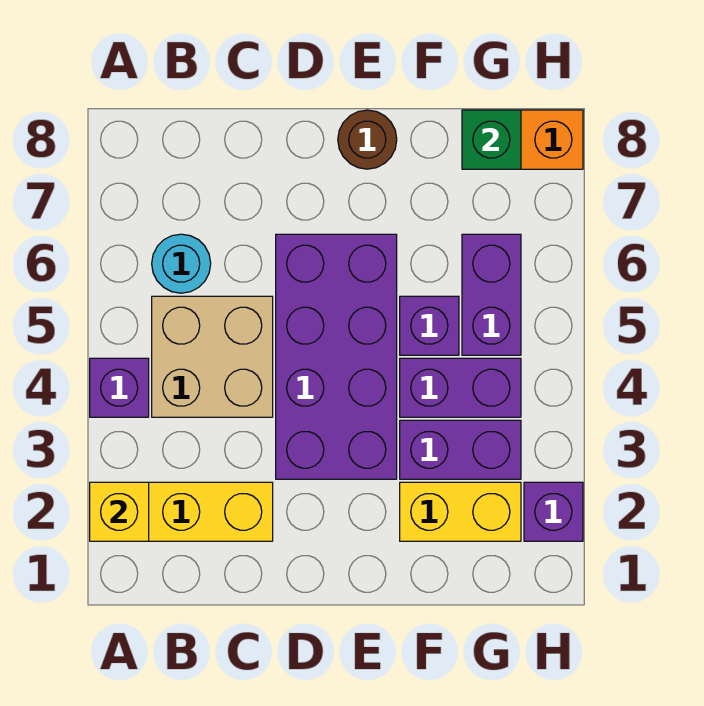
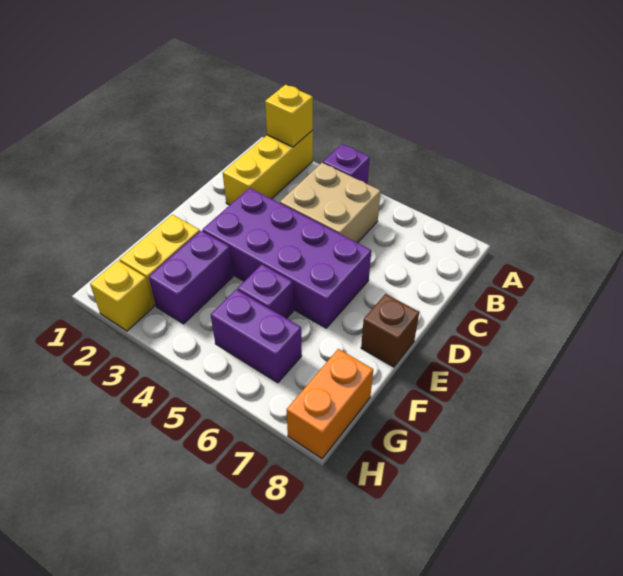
cyan round brick B6 level 1 -> none
brown round brick E8 level 1 -> brown brick E8 level 1
purple brick F4:G4 level 1 -> none
green brick G8 level 2 -> none
purple brick H2 level 1 -> yellow brick H2 level 1

